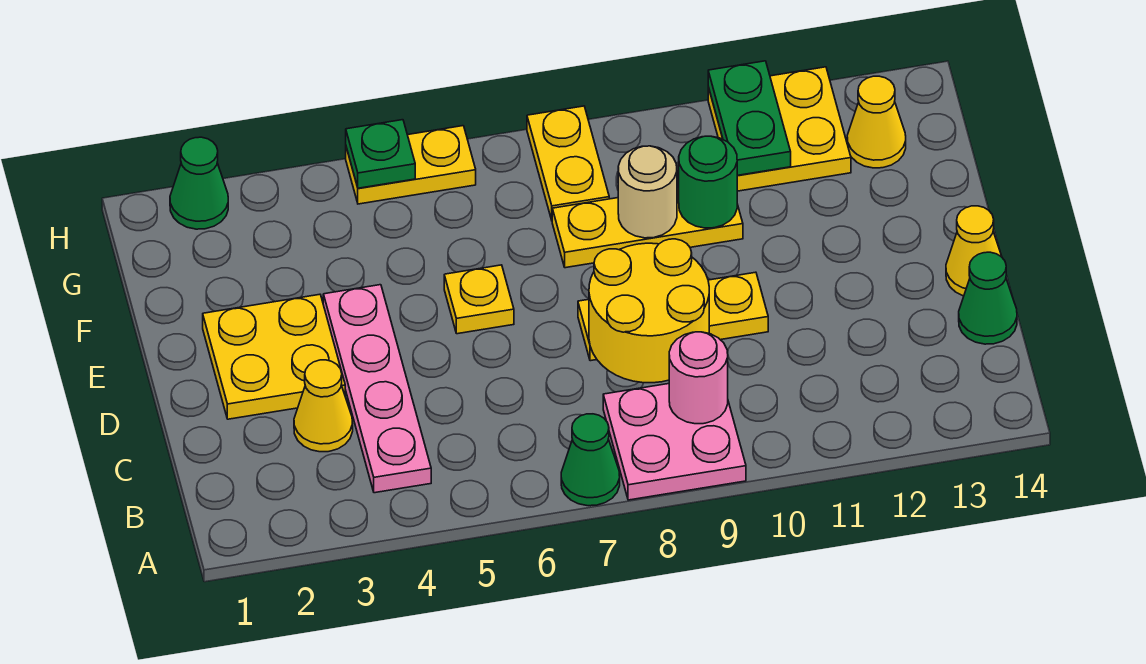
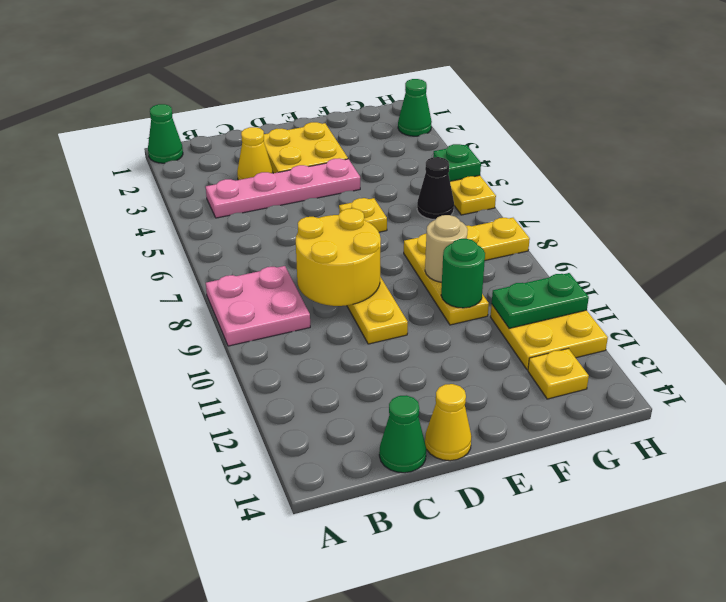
green cone A7 level 1 -> green cone A1 level 1
pink round brick B9 level 2 -> none
none -> black cone G6 level 1
yellow cone G13 level 1 -> yellow plate G13 level 1

